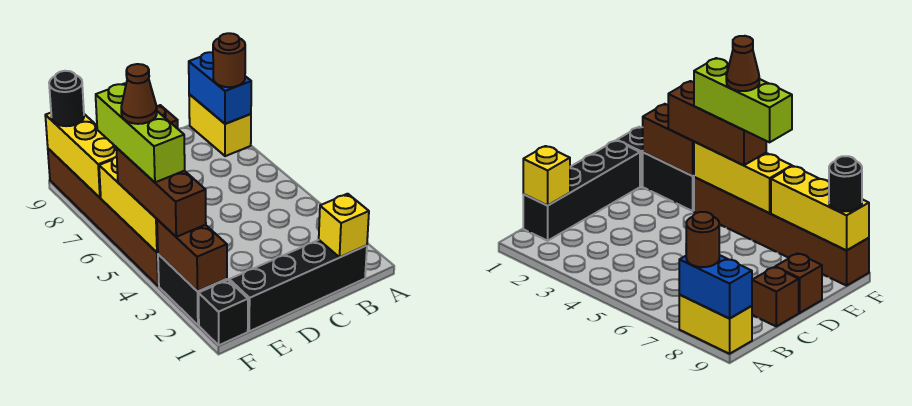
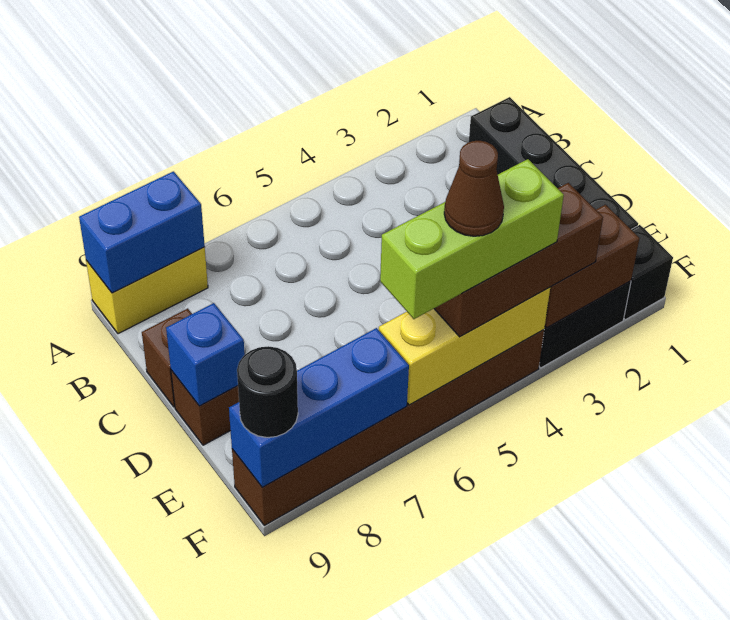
brown round brick A8 level 3 -> none
yellow brick B1 level 2 -> none
none -> blue brick D9 level 2
yellow brick F7:F9 level 2 -> blue brick F7:F9 level 2

